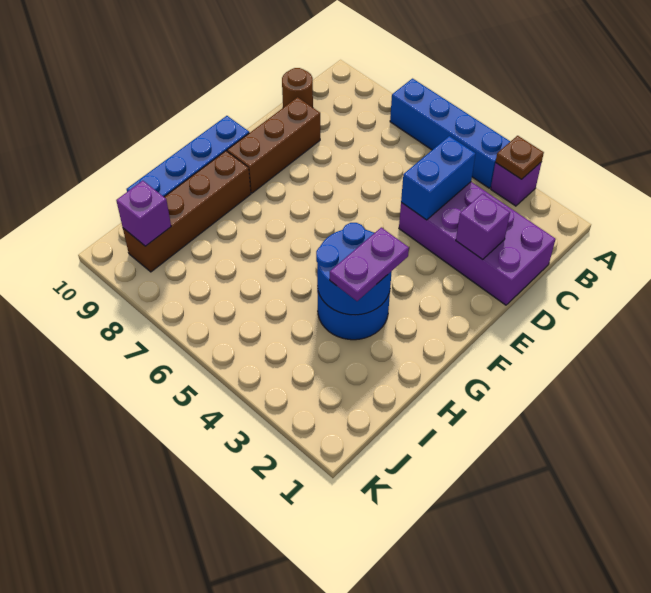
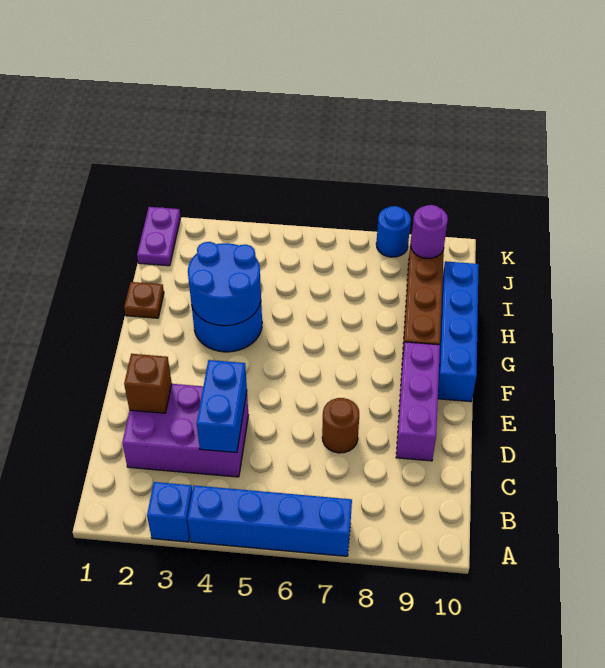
purple brick A3 level 1 -> blue brick A3 level 1
brown plate A3 level 2 -> brown plate H1 level 1
purple brick C1:D4 level 1 -> purple brick C2:D4 level 1
brown round brick C10 level 1 -> brown round brick D7 level 1
purple brick D2 level 2 -> brown brick D2 level 2
brown brick D9:F9 level 1 -> purple brick D9:F9 level 1
purple plate G3:H3 level 3 -> purple plate J1:K1 level 1
purple brick J9 level 2 -> purple round brick J9 level 2
none -> blue round brick K8 level 1

